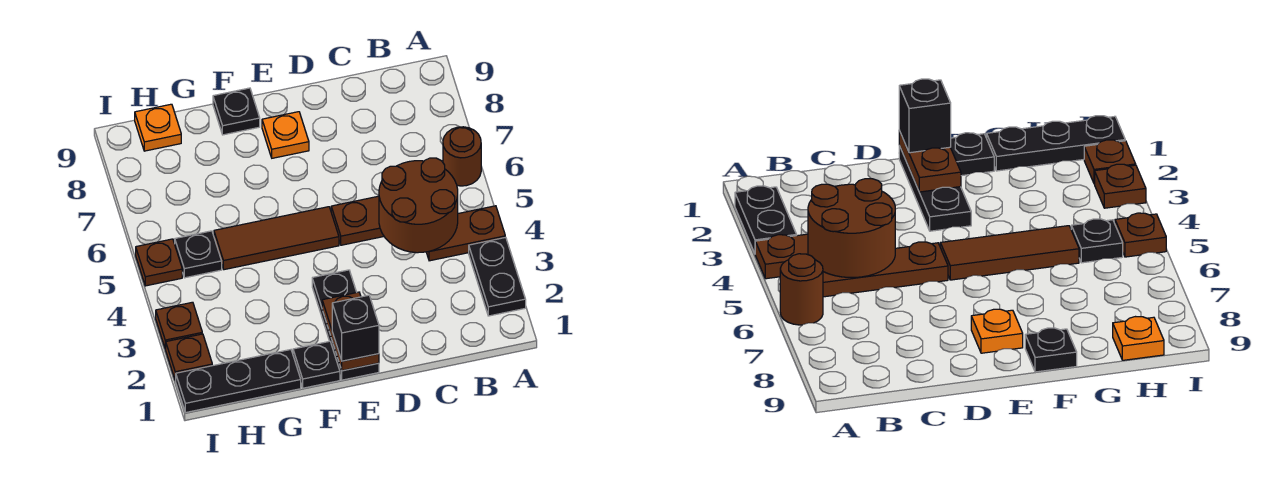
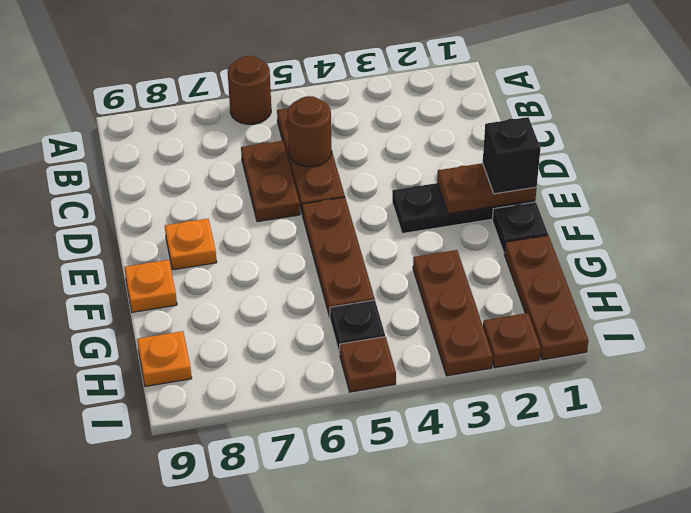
black plate A2:A3 level 1 -> none
brown plate A4:B4 level 1 -> brown plate C6:D6 level 1
brown round brick B4:C5 level 2 -> brown round brick C5 level 2
brown tile E5:G5 level 1 -> brown plate E5:G5 level 1
black plate F9 level 1 -> orange plate F9 level 1
black plate G1:I1 level 1 -> brown plate G1:I1 level 1
brown plate I3 level 1 -> brown plate G3:I3 level 1

